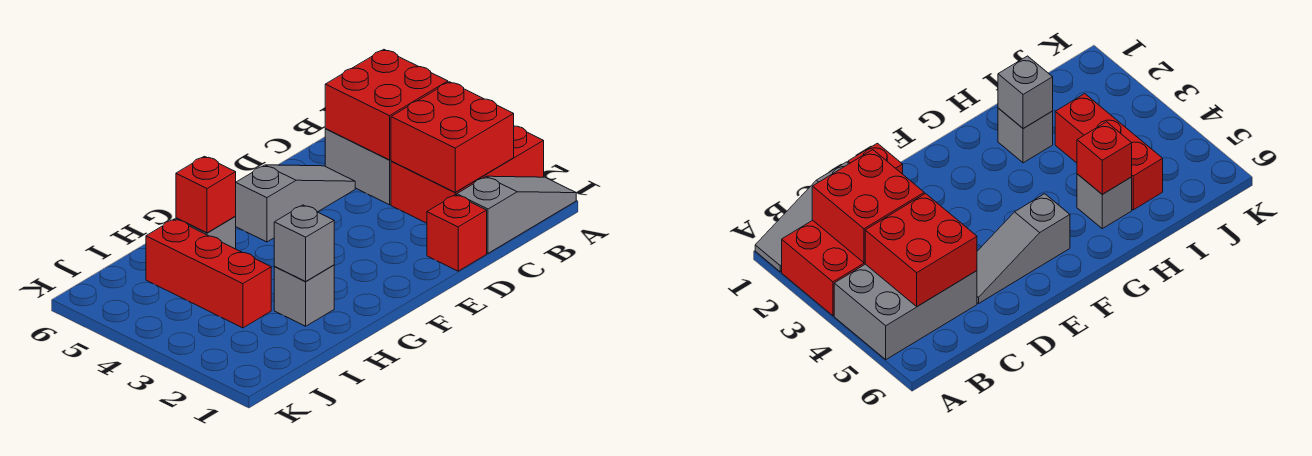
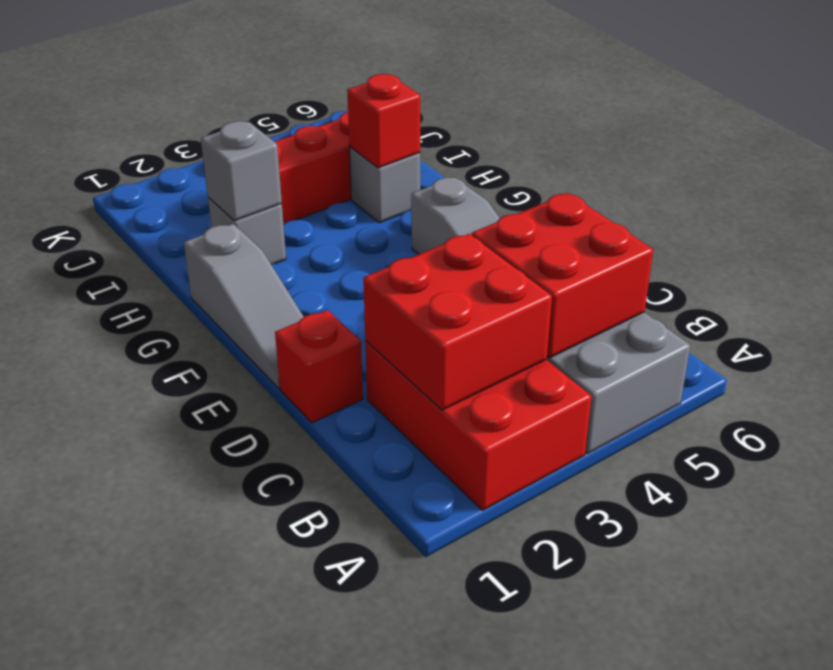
grey slope A1:C1 level 1 top C -> grey slope E1:G1 level 1 top G

